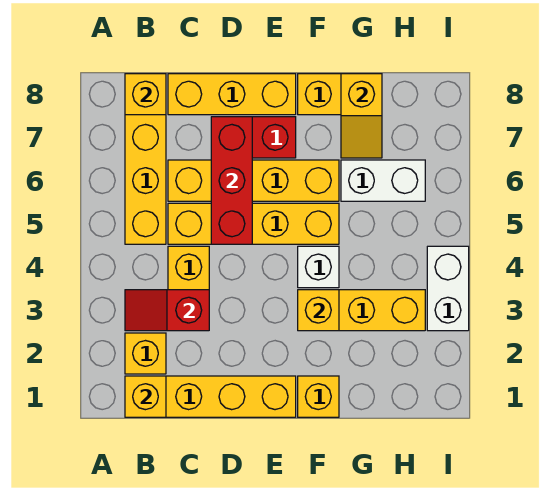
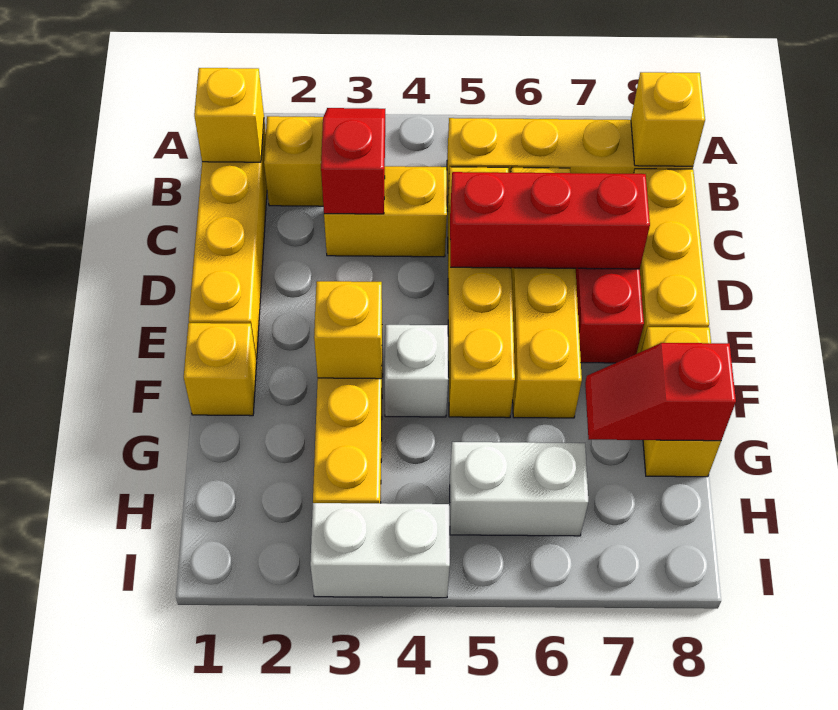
white brick G6:H6 level 1 -> white brick H5:H6 level 1
yellow slope G7:G8 level 2 top 8 -> red slope G7:G8 level 2 top 8

